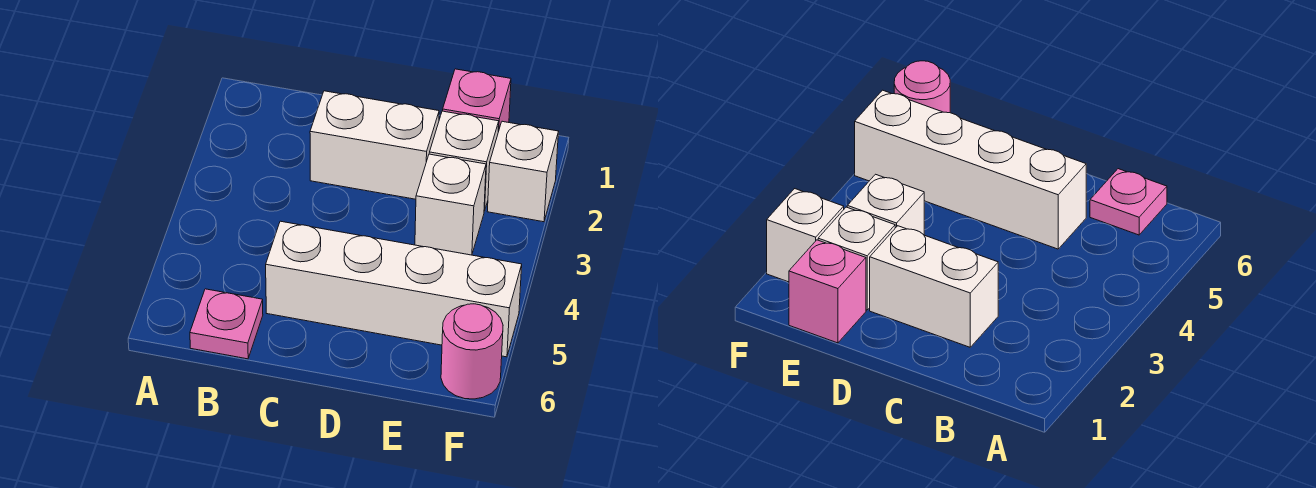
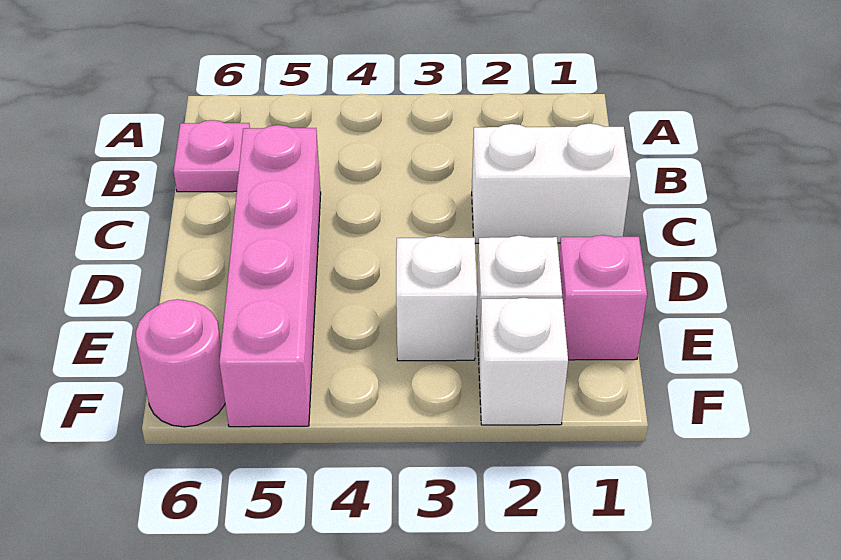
white brick C2:D2 level 1 -> white brick C1:C2 level 1
white brick C5:F5 level 1 -> pink brick C5:F5 level 1

